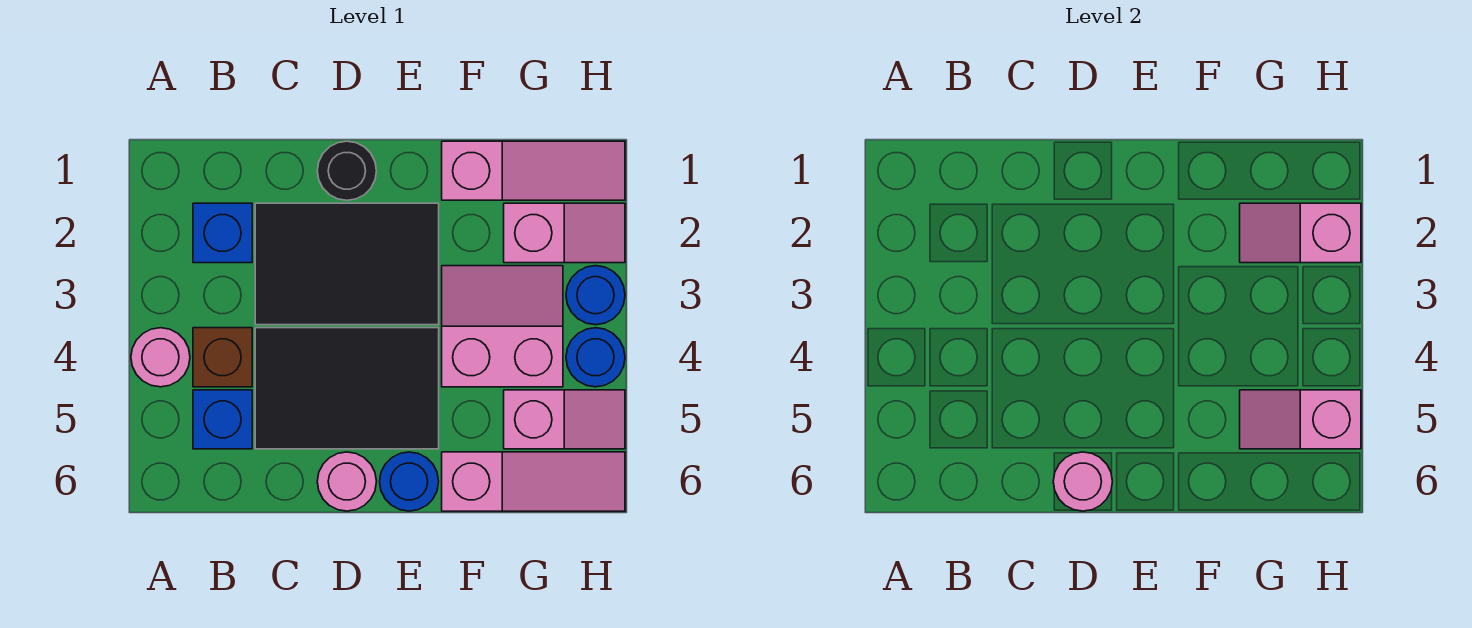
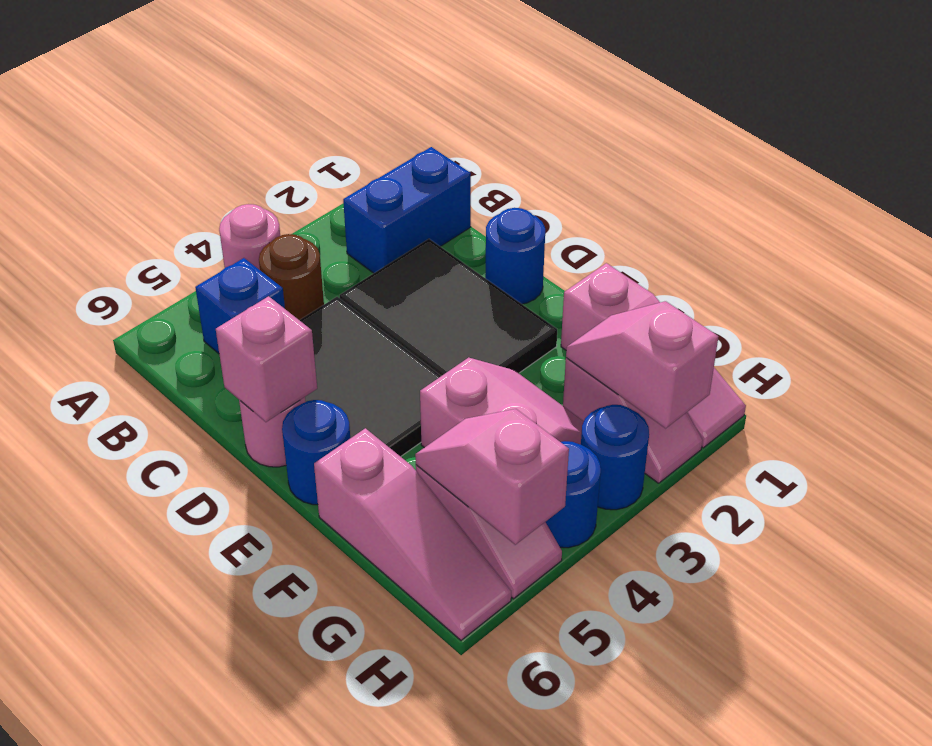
blue brick B2 level 1 -> blue brick B1:B2 level 1
brown brick B4 level 1 -> brown round brick B4 level 1
black round brick D1 level 1 -> blue round brick D1 level 1
pink round brick D6 level 2 -> pink brick D6 level 2

